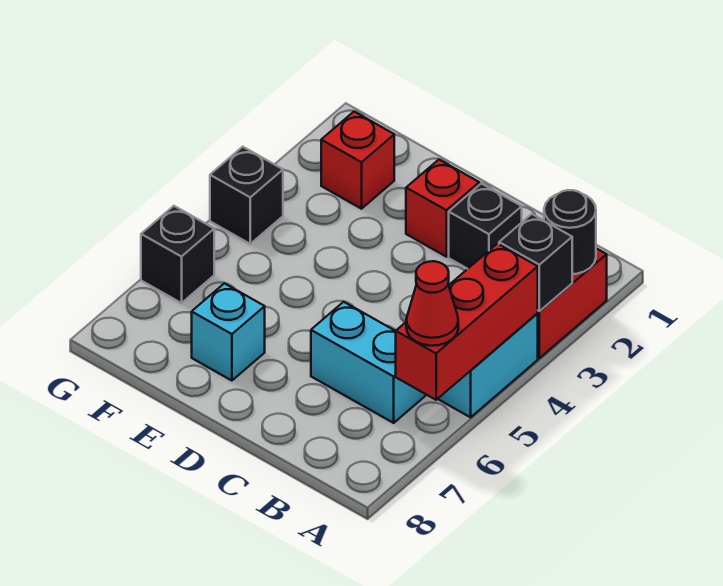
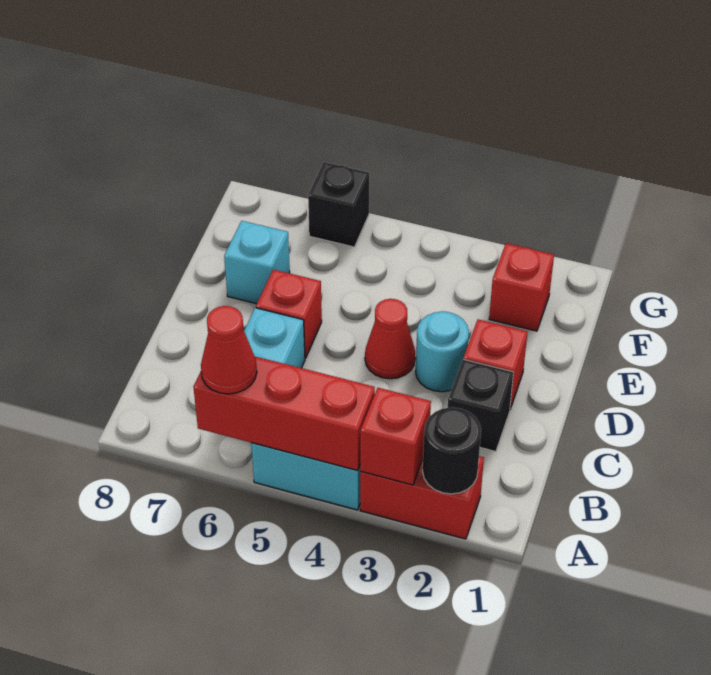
black brick A3 level 2 -> red brick A3 level 2
none -> cyan round brick D3 level 1
none -> red cone D4 level 1
none -> red brick D6 level 1
black brick G4 level 1 -> none

